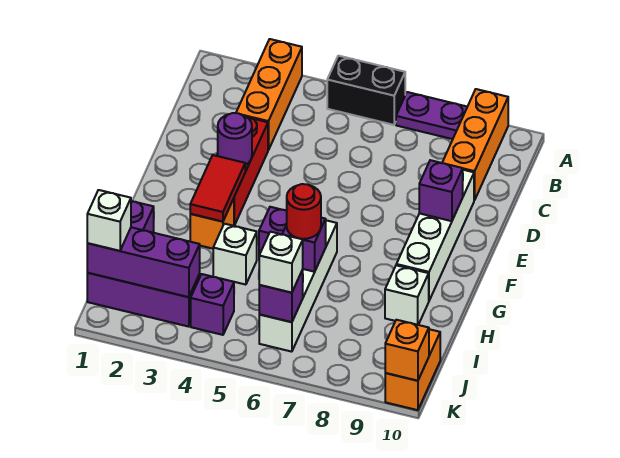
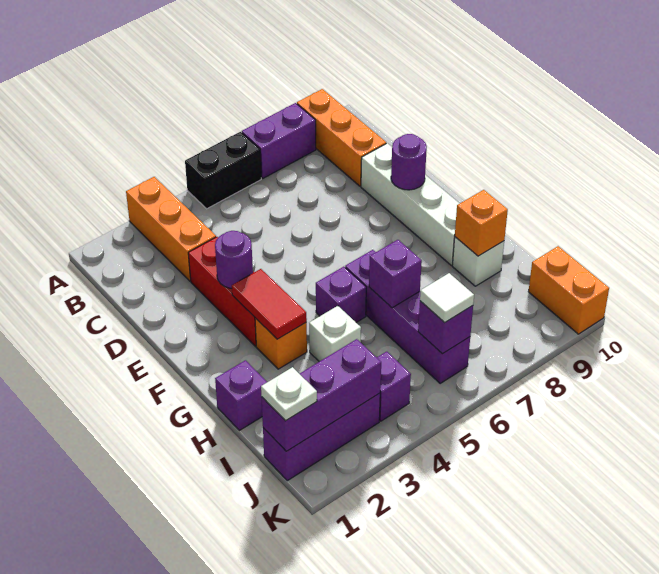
purple plate A7:A8 level 1 -> purple brick A7:A8 level 1
purple brick E9 level 2 -> purple round brick E9 level 2
white brick G6:J6 level 1 -> purple brick G6:J6 level 1
red round brick H6 level 3 -> none
white brick J1 level 3 -> white plate J1 level 3
white brick J6 level 3 -> white tile J6 level 3
orange brick K10 level 2 -> orange brick H9 level 2

